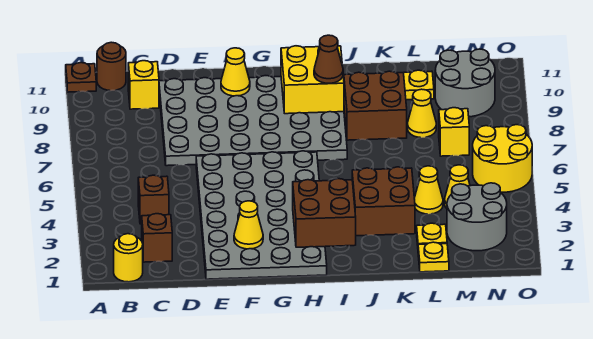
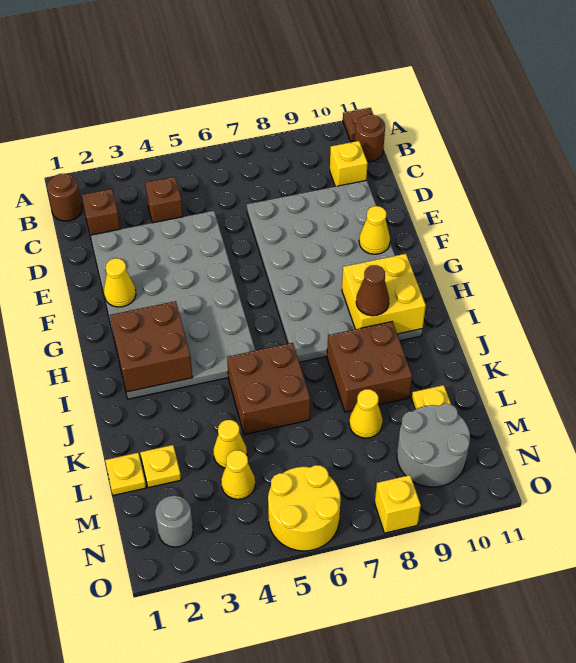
yellow round brick B1 level 1 -> brown round brick B1 level 1
grey plate E1:H6 level 1 -> grey plate D2:I5 level 1
brown brick J3:K4 level 1 -> brown brick J5:K6 level 1
grey round brick M2:N3 level 1 -> grey round brick N2 level 1
yellow brick M7 level 1 -> yellow brick O8 level 1

